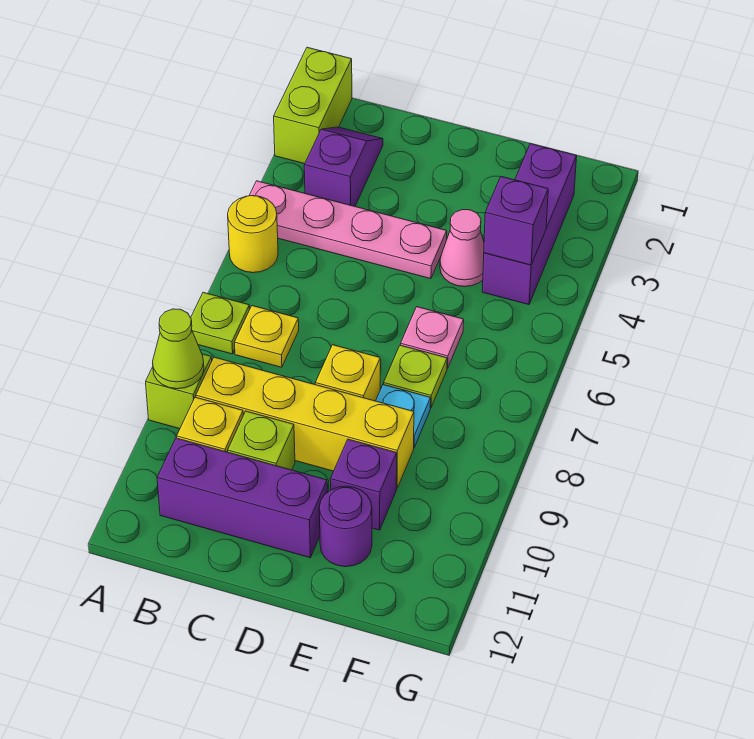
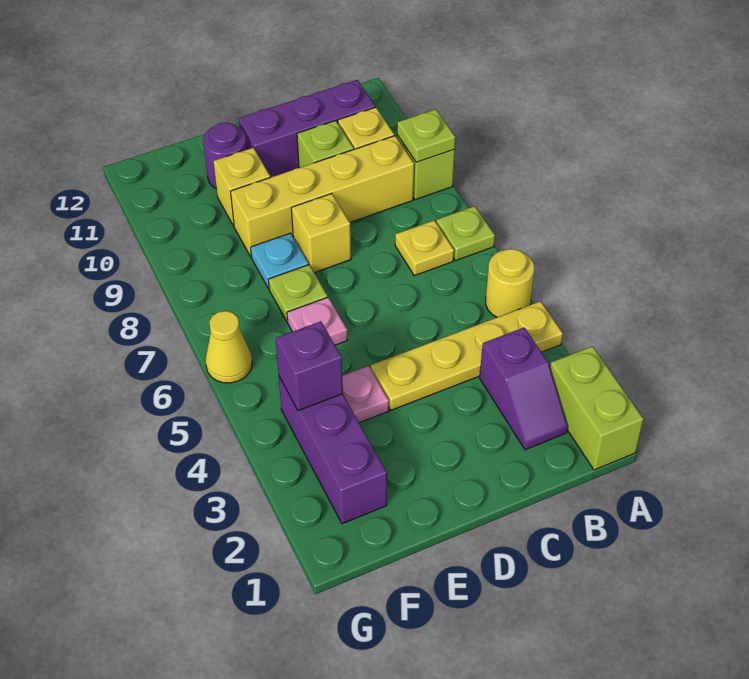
pink plate A4:D4 level 1 -> yellow plate A4:D4 level 1
lime cone A9 level 2 -> lime plate A9 level 2
pink cone E4 level 1 -> pink plate E4 level 1
purple brick E10 level 1 -> yellow brick E10 level 1
none -> yellow cone G6 level 1

